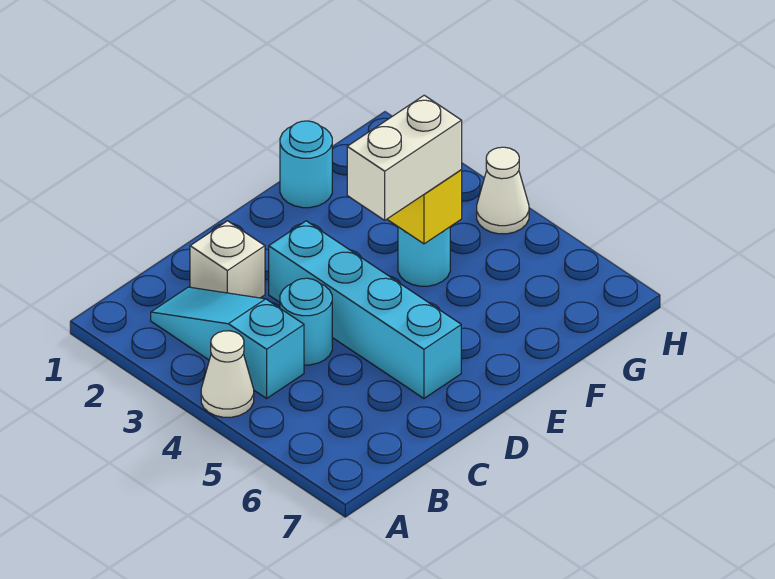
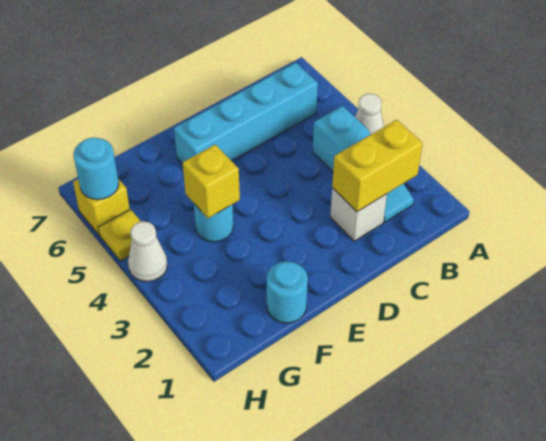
none -> yellow brick B2:C2 level 2
cyan round brick C4 level 1 -> cyan round brick H6 level 2
cyan brick D3:D6 level 1 -> cyan brick B6:E6 level 1
white brick E4:F4 level 3 -> none
none -> yellow plate H5 level 1
none -> yellow brick H6 level 1

